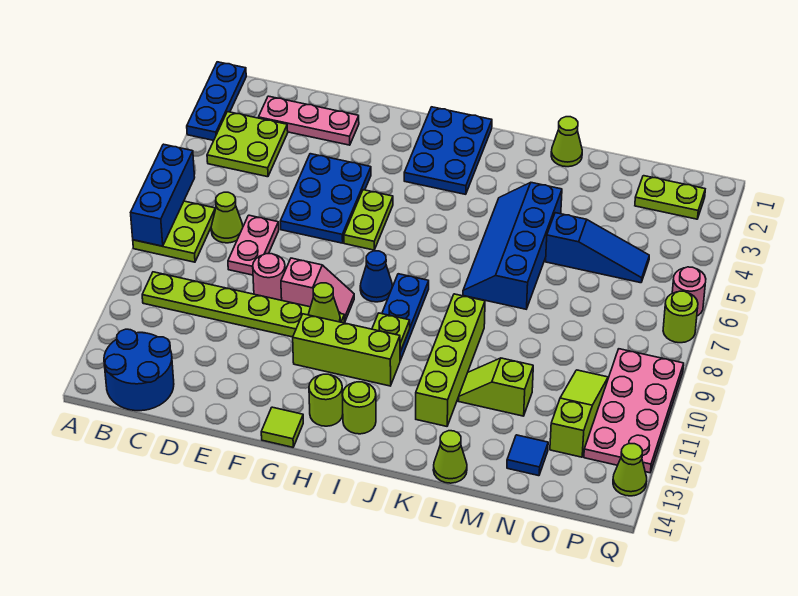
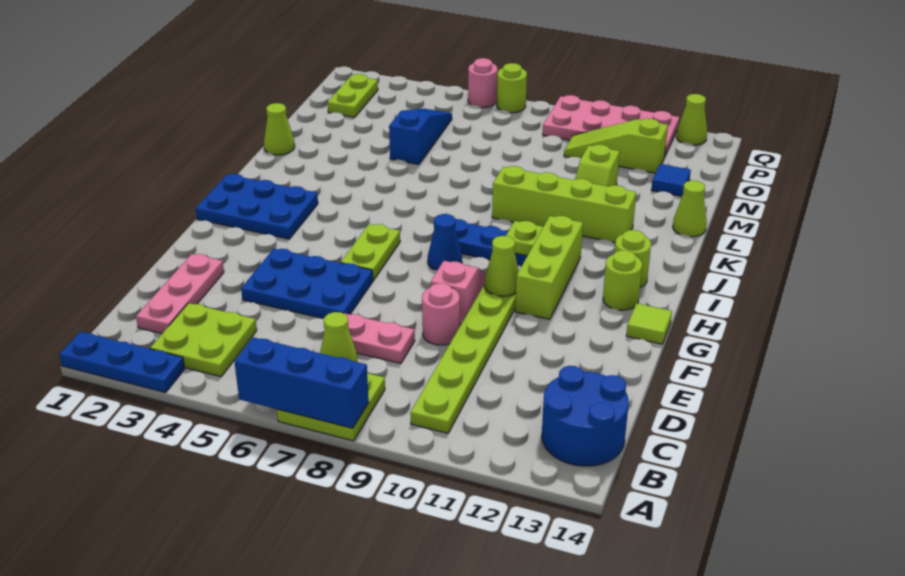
lime plate G5:G6 level 1 -> lime plate G6:H6 level 1
blue slope K4:L7 level 1 top L -> none

